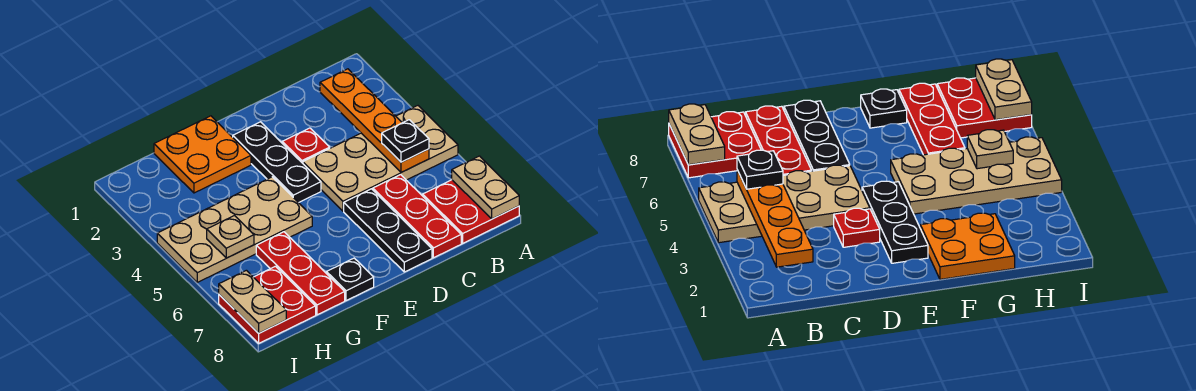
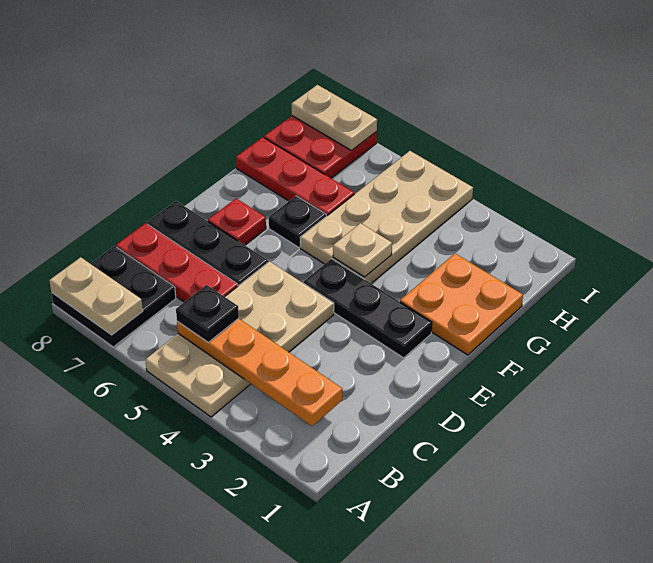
red plate A7:B8 level 1 -> black plate A7:B8 level 1
red plate D3 level 1 -> red plate E7 level 1
black plate F8 level 1 -> black plate F6 level 1
tan plate H5 level 2 -> tan plate F4 level 2

